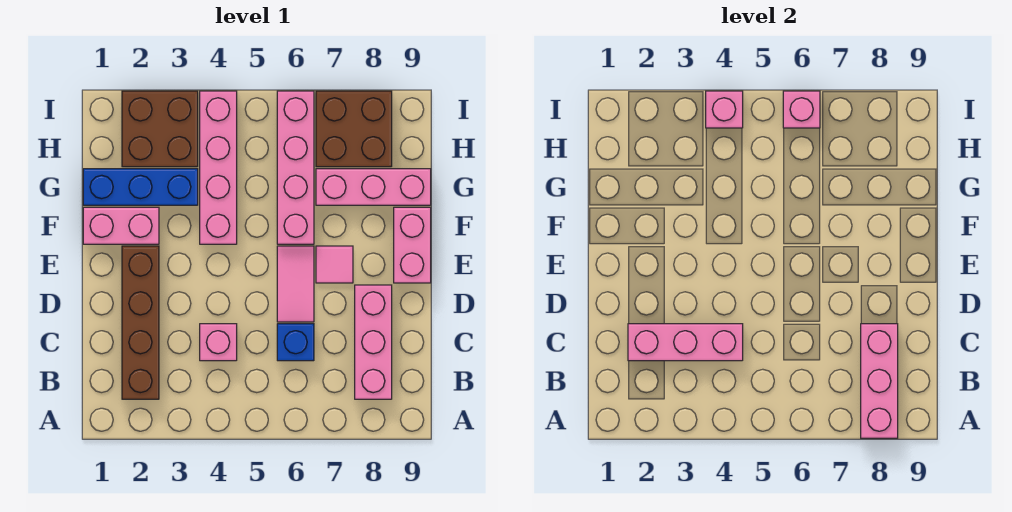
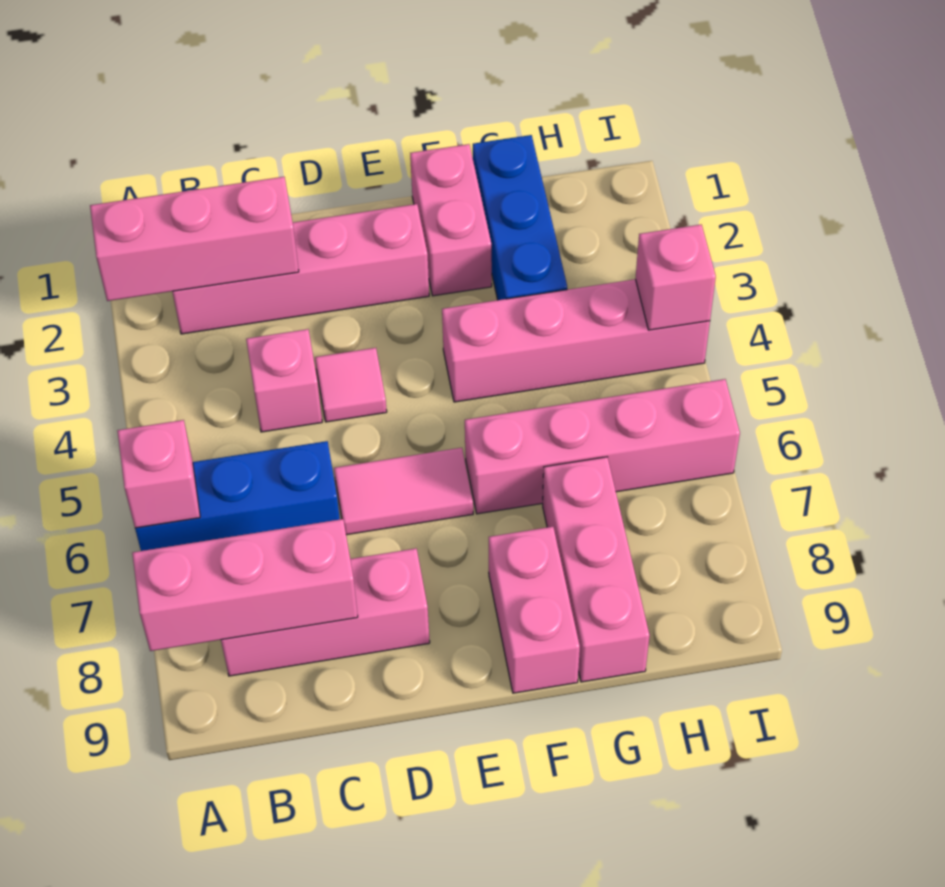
brown brick B2:E2 level 1 -> pink brick B2:E2 level 1
pink brick C2:C4 level 2 -> pink brick A2:C2 level 2
blue brick C6 level 1 -> blue brick A6:C6 level 1
pink tile E7 level 1 -> pink tile D4 level 1
pink brick E9:F9 level 1 -> pink brick F8:F9 level 1
brown brick H2:I3 level 1 -> none
brown brick H7:I8 level 1 -> none
pink brick I6 level 2 -> pink brick A6 level 2

